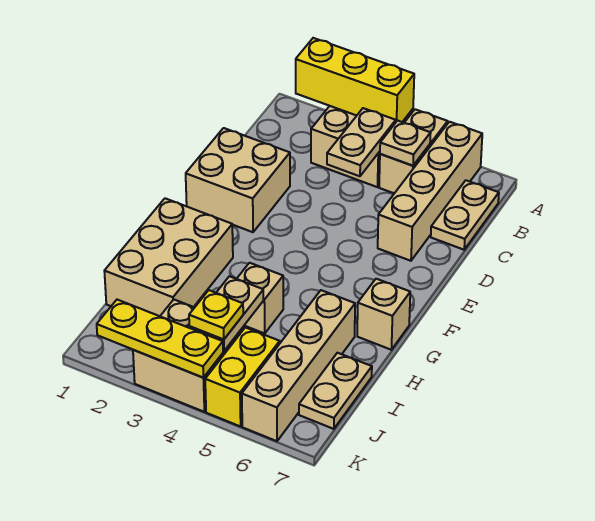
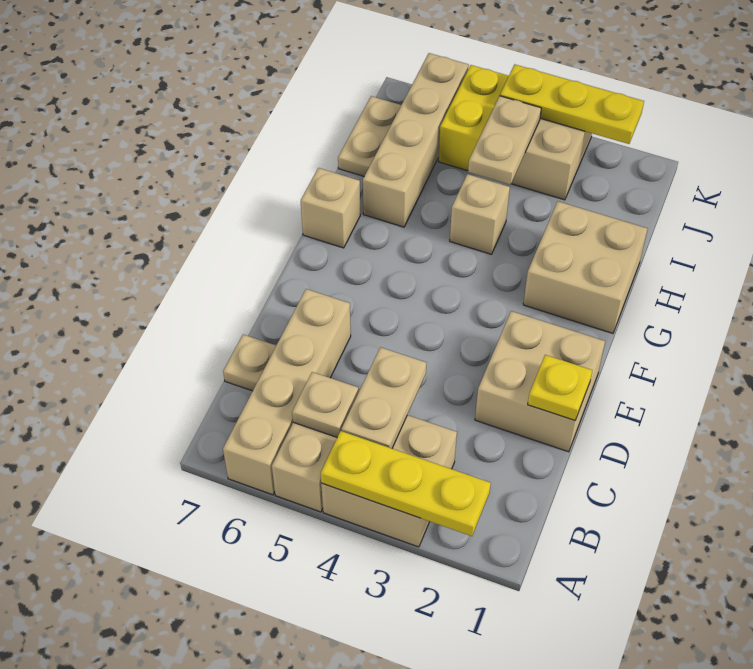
yellow brick A2:A4 level 2 -> yellow plate A2:A4 level 2
tan plate B7:C7 level 1 -> tan plate C7 level 1
tan brick G1:I2 level 1 -> tan brick G1:H2 level 1
yellow plate J4 level 3 -> yellow plate D1 level 2

